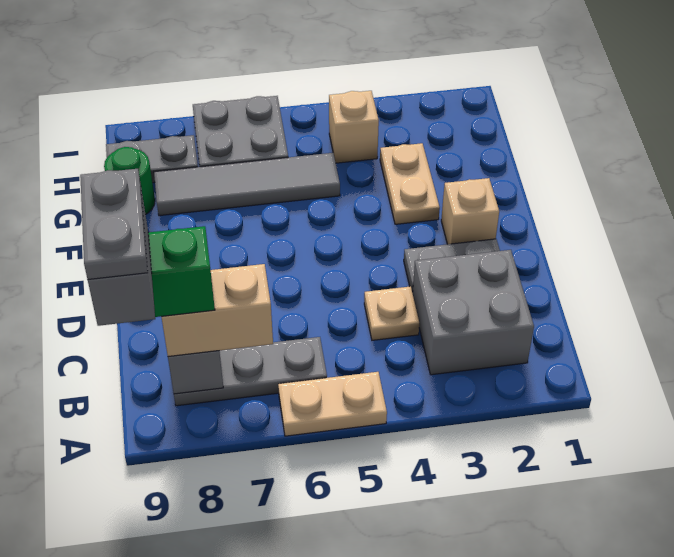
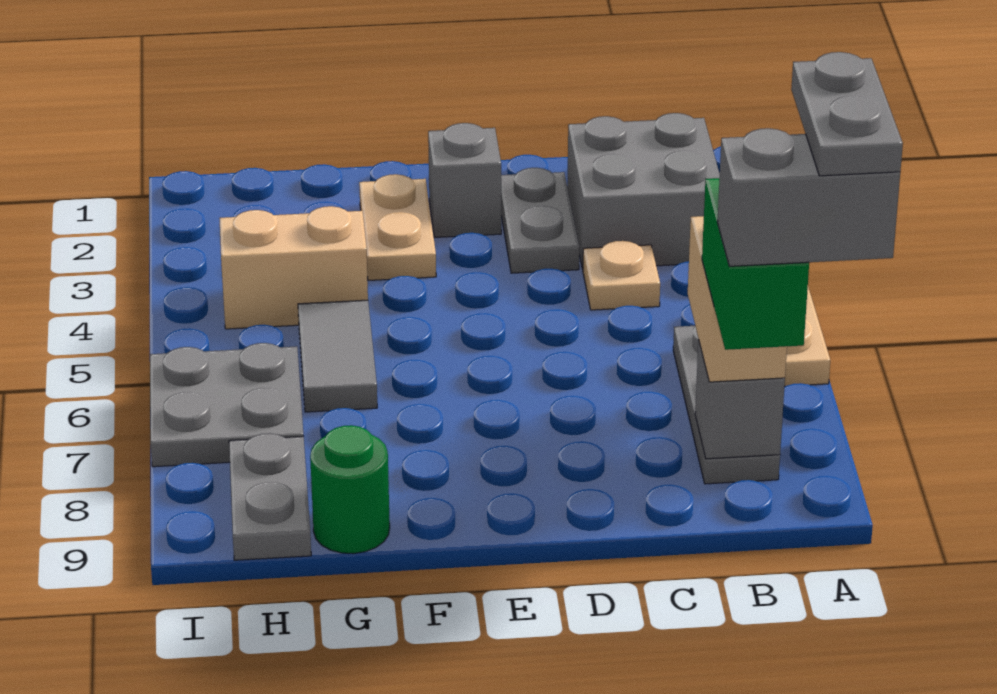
grey plate A9:B9 level 6 -> grey plate A8:A9 level 6
tan brick E2 level 1 -> grey brick E2 level 1
tan plate F3:G3 level 1 -> tan plate F2:F3 level 1
grey tile G5:G8 level 1 -> grey tile G5:G6 level 1
tan brick H4 level 1 -> tan brick G4:H4 level 1

